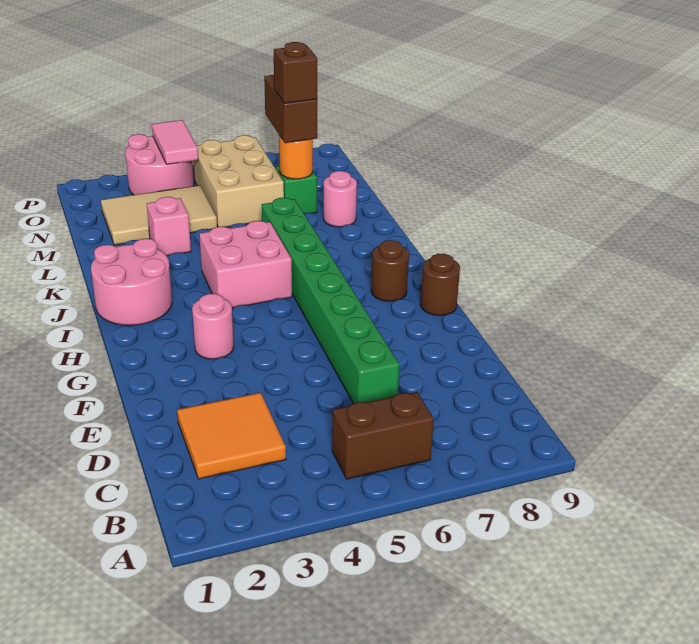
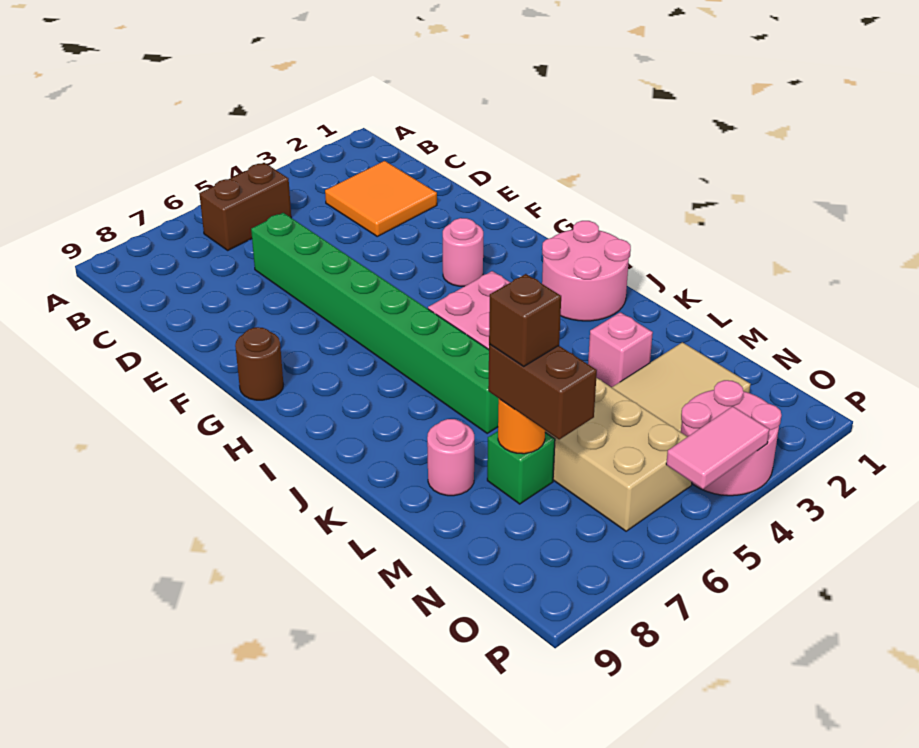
brown round brick H8 level 1 -> none
pink tile O4:P4 level 2 -> pink tile P4:P5 level 2

